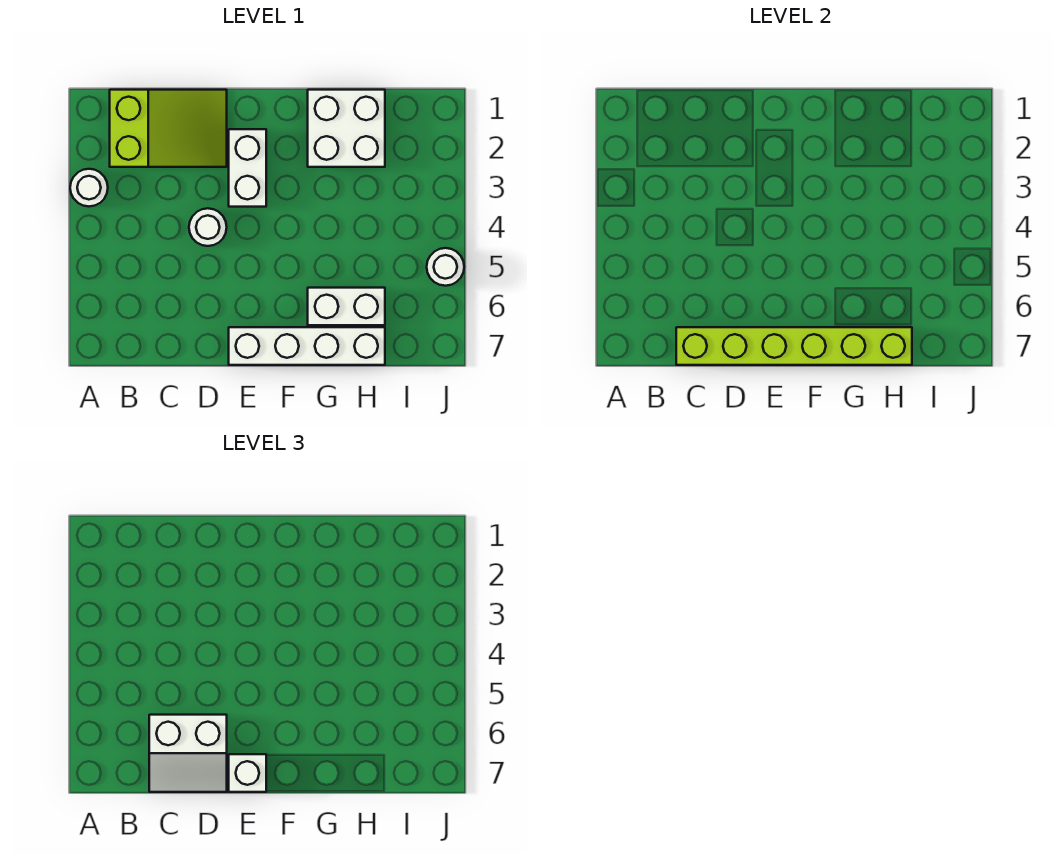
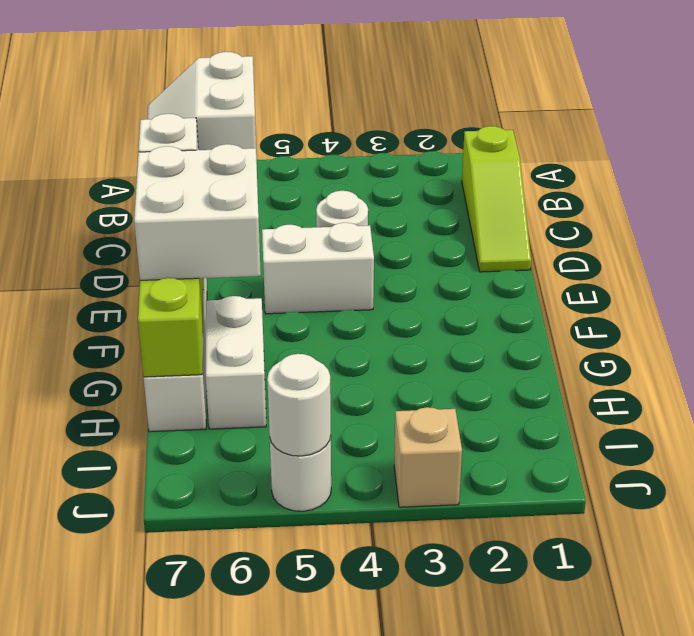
white round brick A3 level 1 -> white round brick J5 level 2
lime slope B1:D2 level 1 top B -> lime slope B1:D1 level 1 top B
white brick E2:E3 level 1 -> white brick E4:E5 level 1
white brick G1:H2 level 1 -> white brick F6:G7 level 3
none -> tan brick J3 level 1

